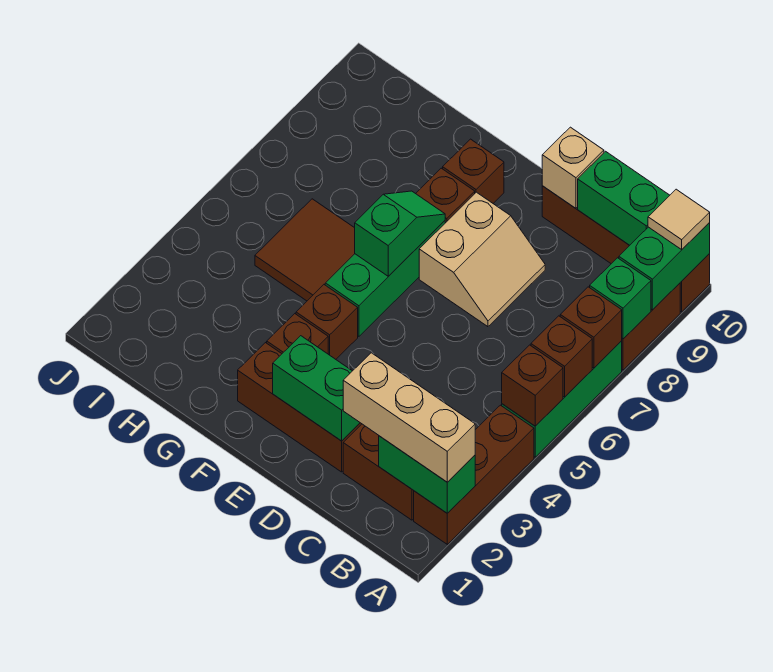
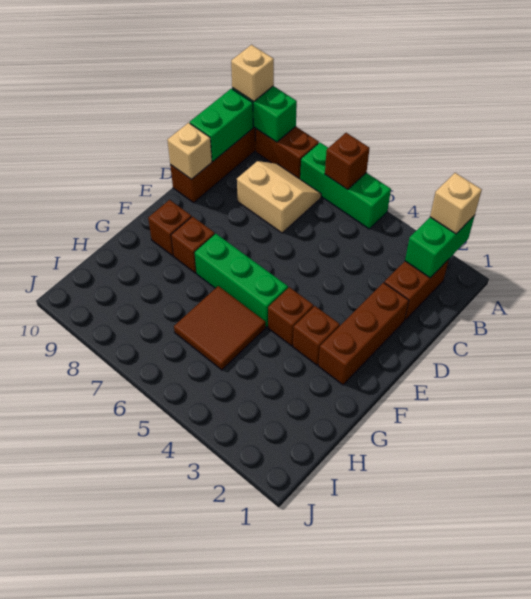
brown brick A2:A4 level 1 -> none
tan brick A2:C2 level 3 -> tan brick A2 level 3
brown brick A5 level 2 -> none
brown brick A7 level 2 -> none
green brick A8 level 2 -> none
tan tile A10 level 3 -> tan brick A10 level 3
green brick D2:E2 level 2 -> none
tan slope D7:E8 level 1 top E -> tan slope B7:C8 level 1 top C
green slope F6:F7 level 2 top 6 -> none

